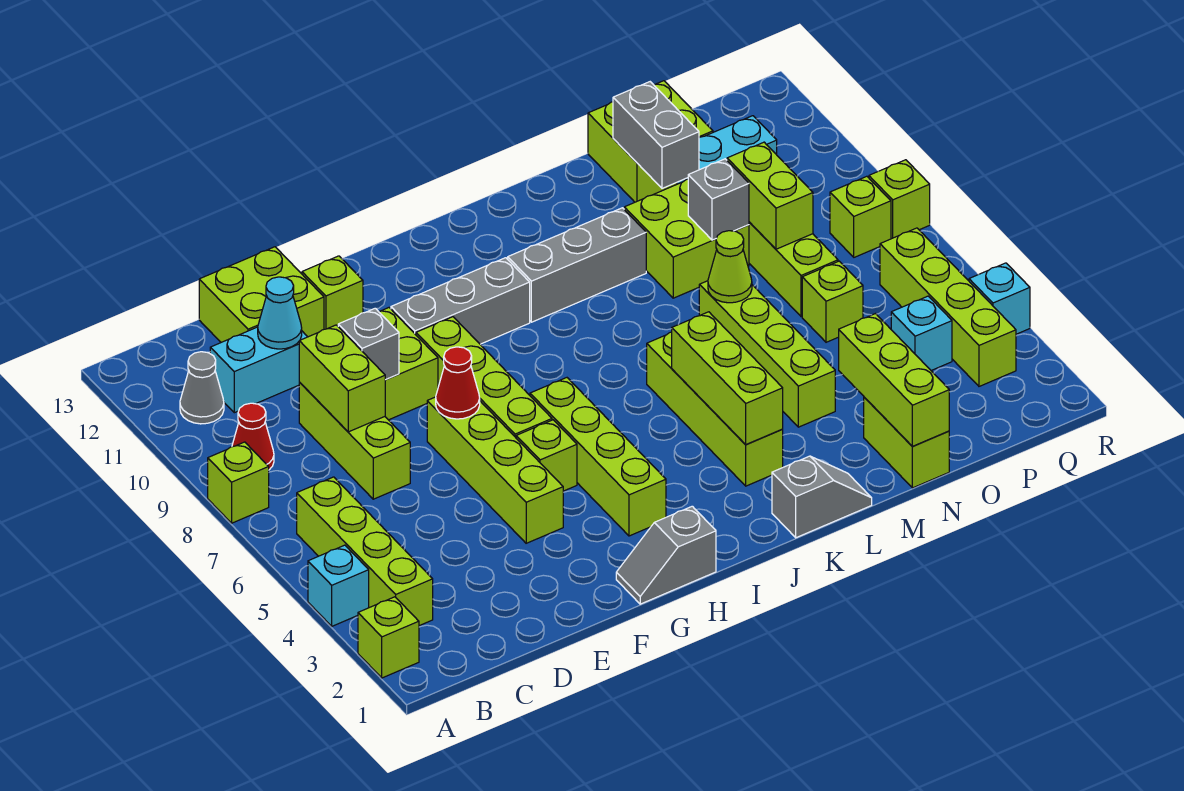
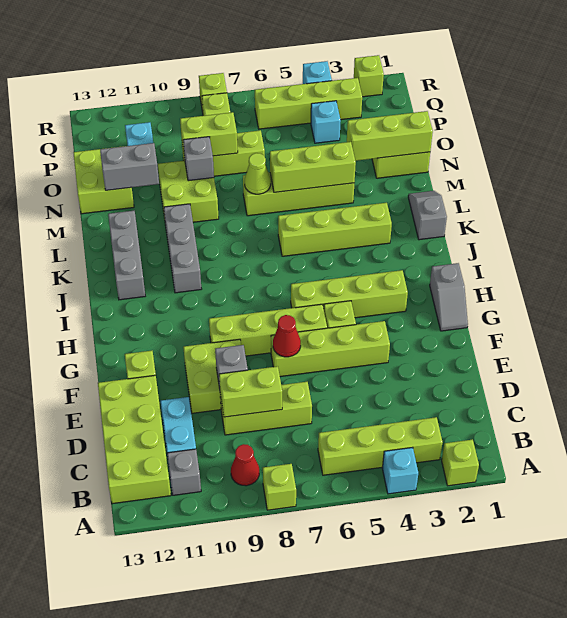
grey cone B11 level 1 -> grey brick B11 level 1
cyan cone D11 level 2 -> none
lime brick D12:E13 level 1 -> lime brick B12:E13 level 1
grey brick G10:I10 level 1 -> grey brick J12:L12 level 1
lime brick K3:K5 level 2 -> lime brick M4:M6 level 2
lime brick O6 level 1 -> lime brick R2 level 1

